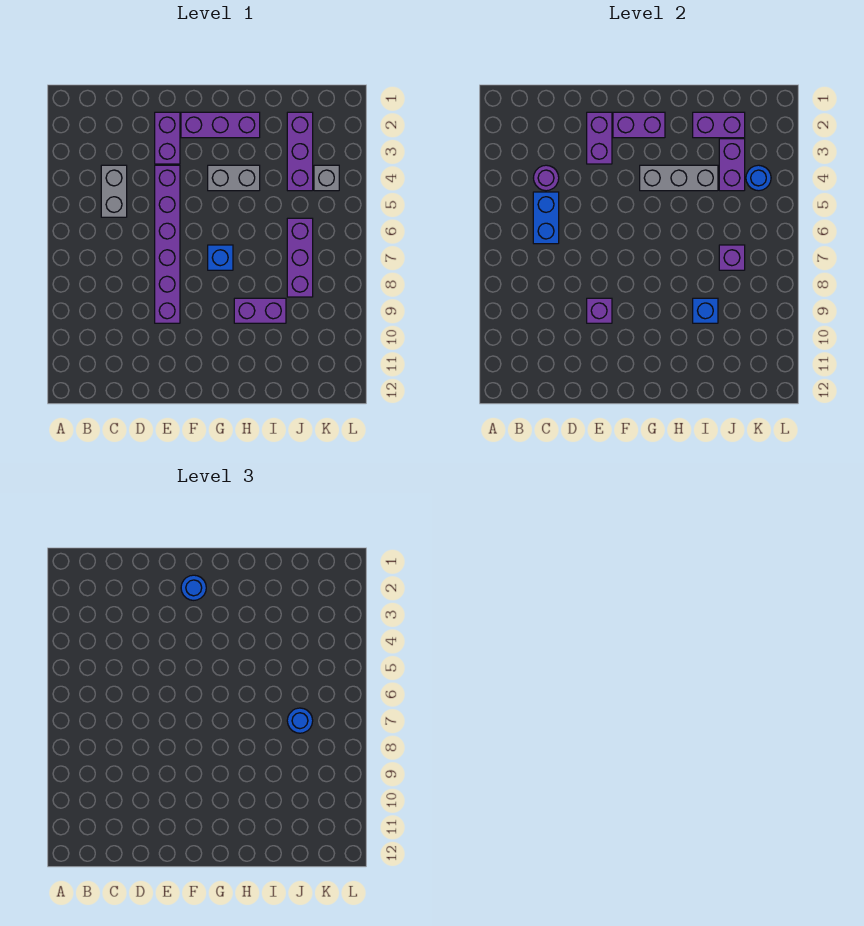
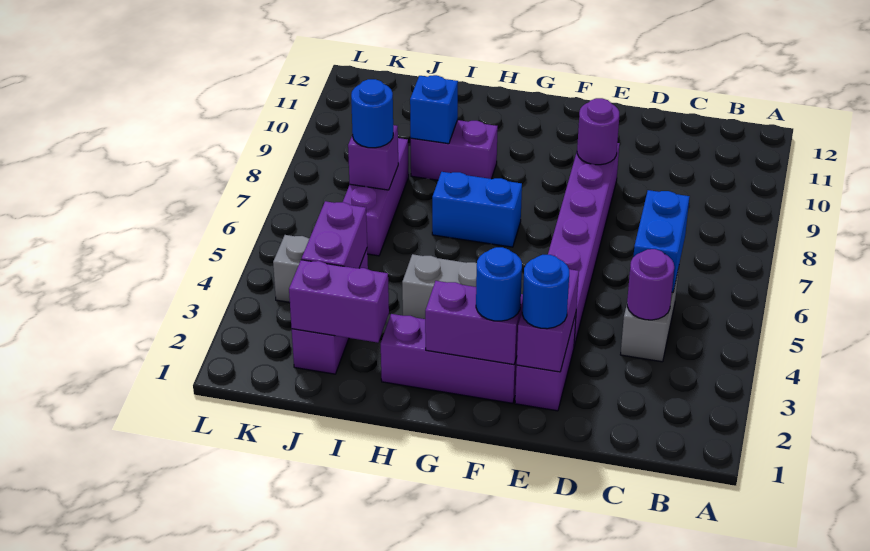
purple brick E9 level 2 -> purple round brick E9 level 2
grey brick G4:I4 level 2 -> none
blue brick G7 level 1 -> blue brick G7:H7 level 1
blue round brick K4 level 2 -> blue round brick E2 level 3

